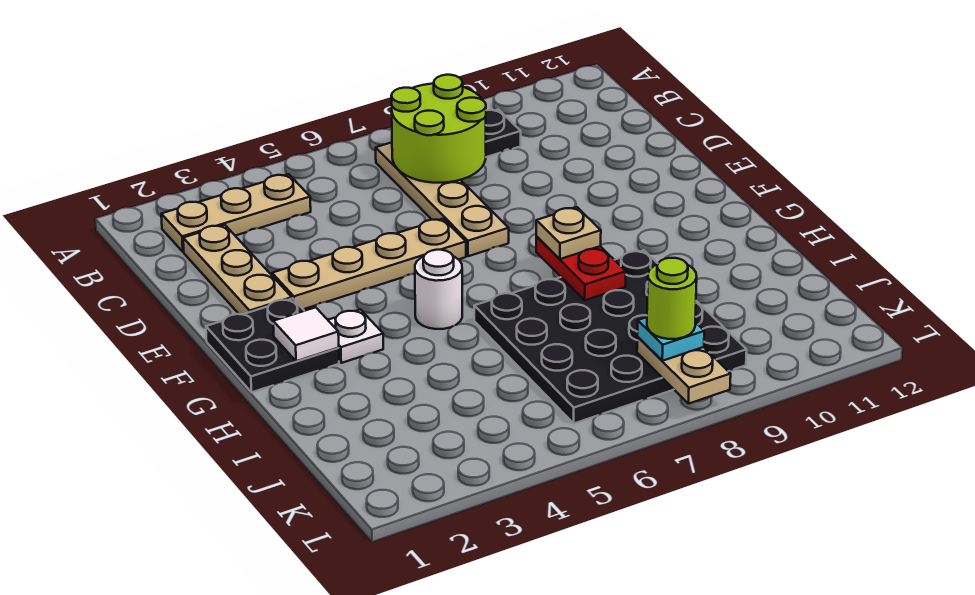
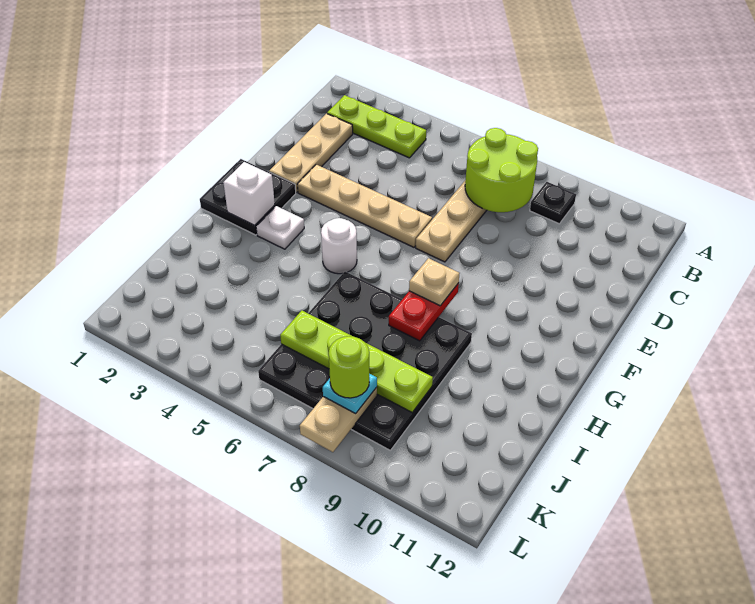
tan plate B2:B4 level 1 -> lime plate B2:B4 level 1
white tile G2 level 2 -> white brick G2 level 2
none -> lime plate J6:J9 level 2

